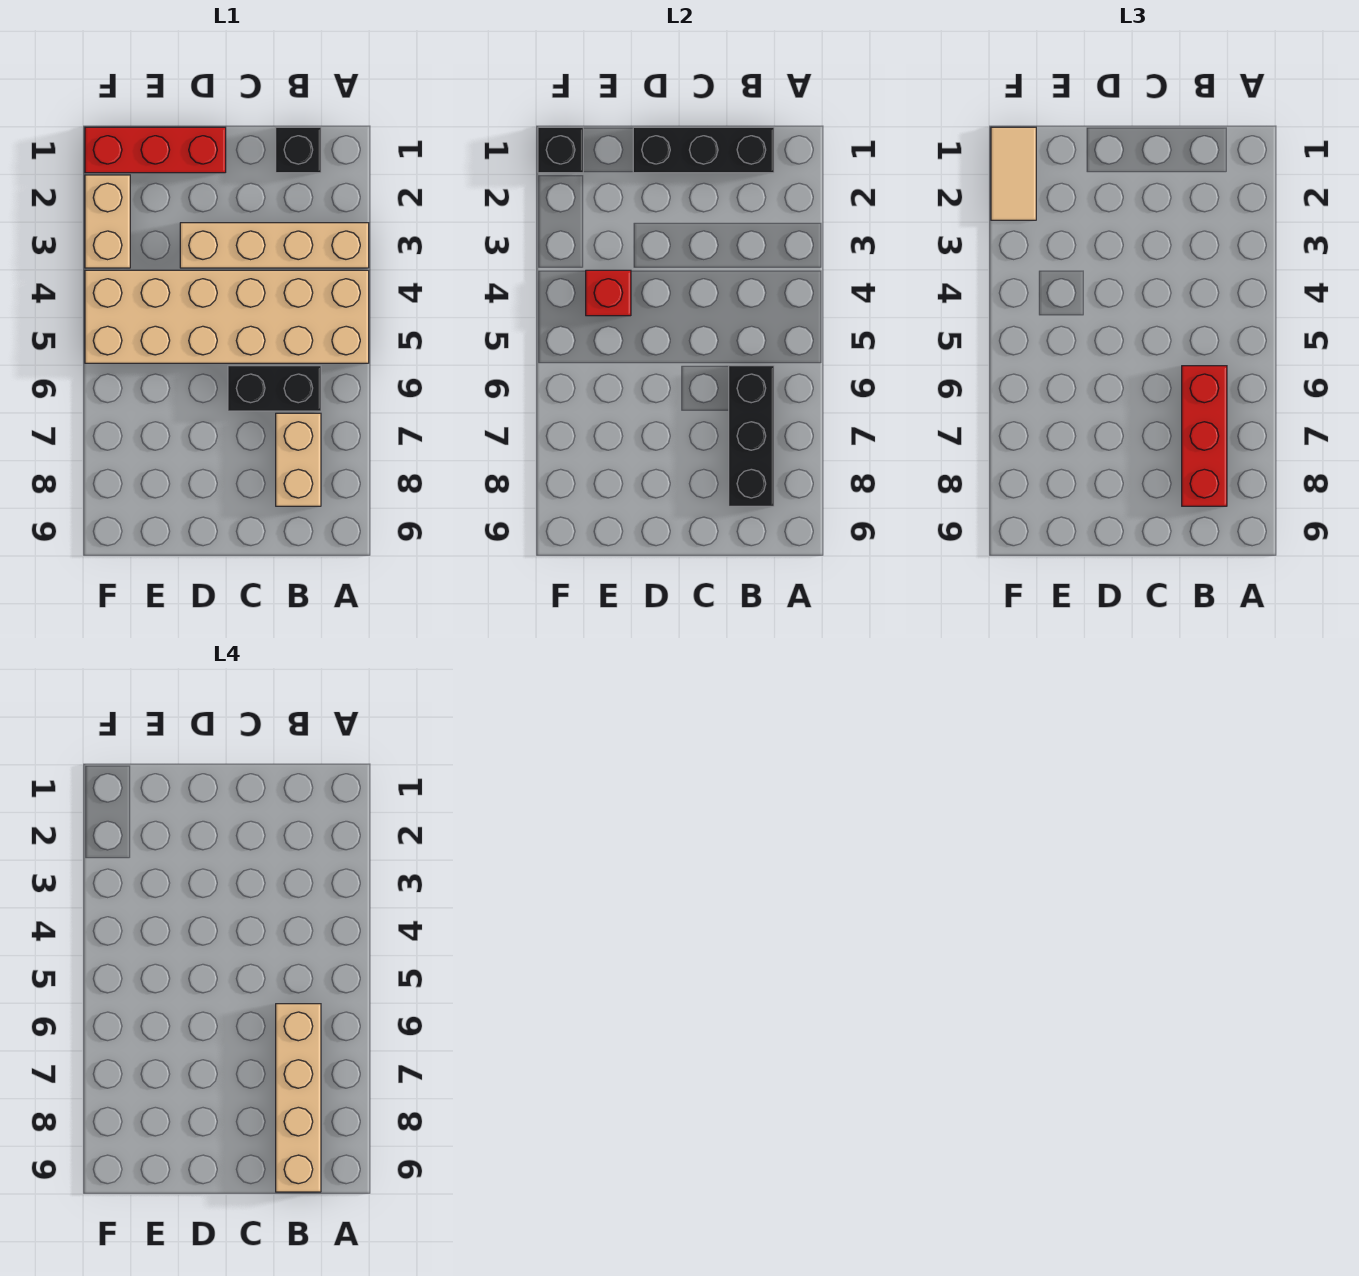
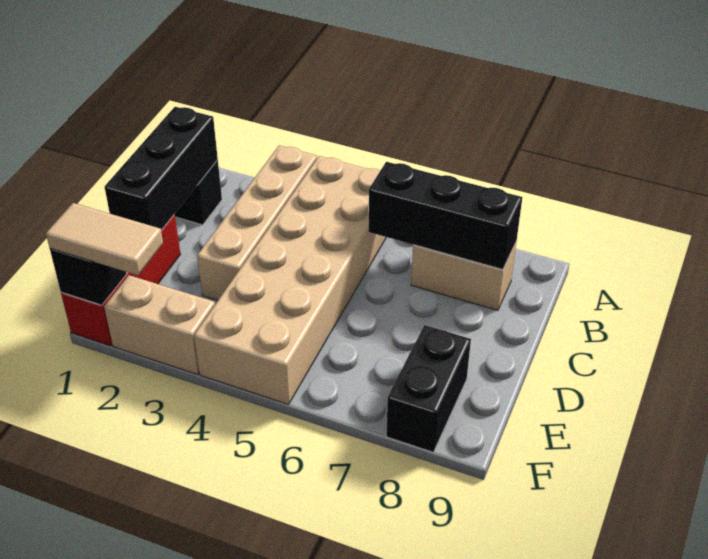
black brick B6:C6 level 1 -> black brick E8:F8 level 1
red brick B6:B8 level 3 -> none
tan brick B6:B9 level 4 -> none
red brick E4 level 2 -> none

